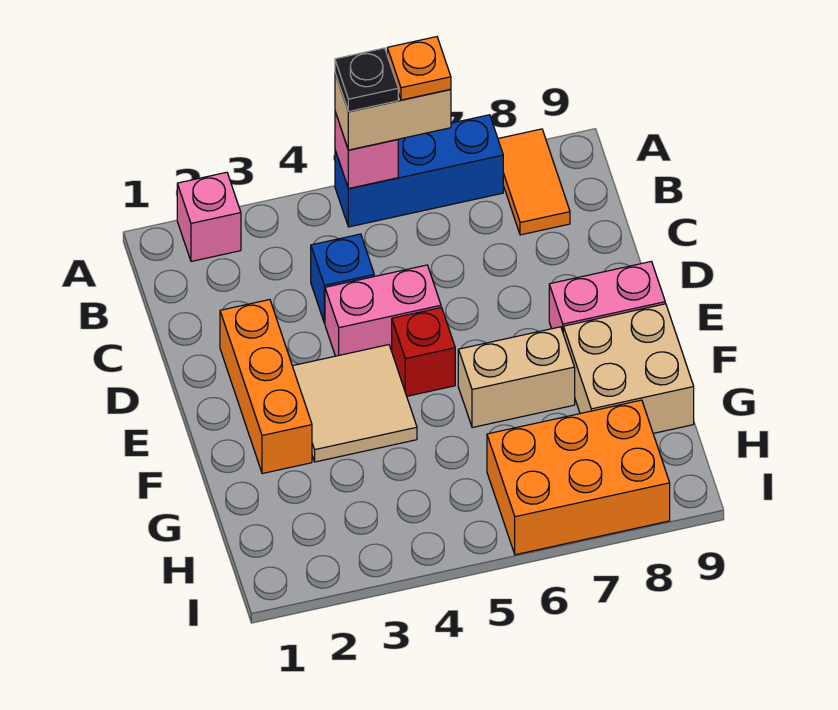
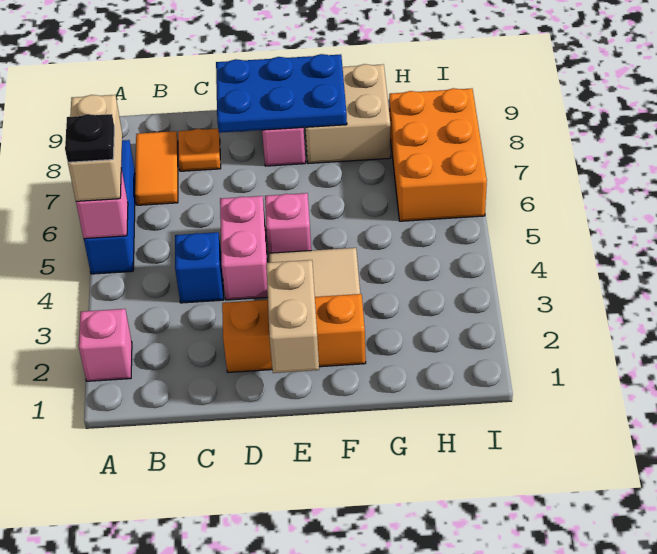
orange plate A6 level 4 -> orange plate C8 level 1
orange tile A8:B8 level 1 -> orange tile B7:B8 level 1
none -> blue plate D8:F9 level 2
red brick E5 level 1 -> pink brick E5 level 1
tan brick F6:F7 level 1 -> tan brick E1:E2 level 2

